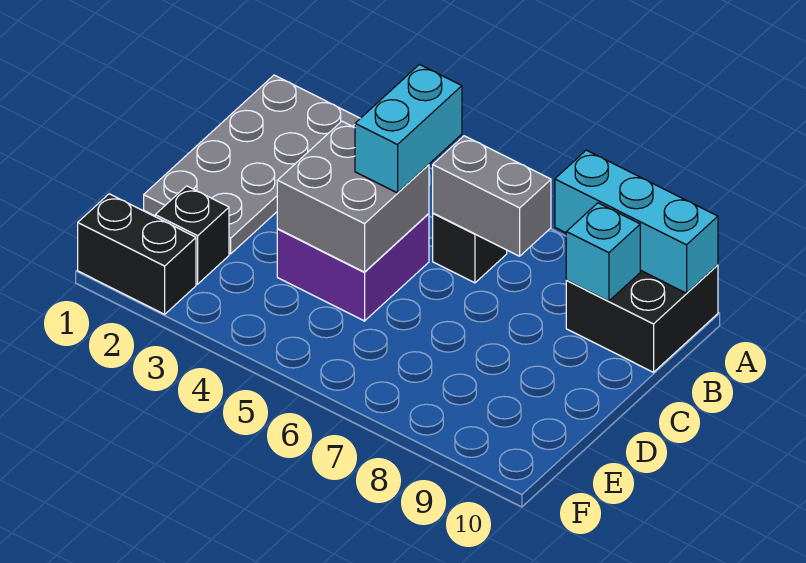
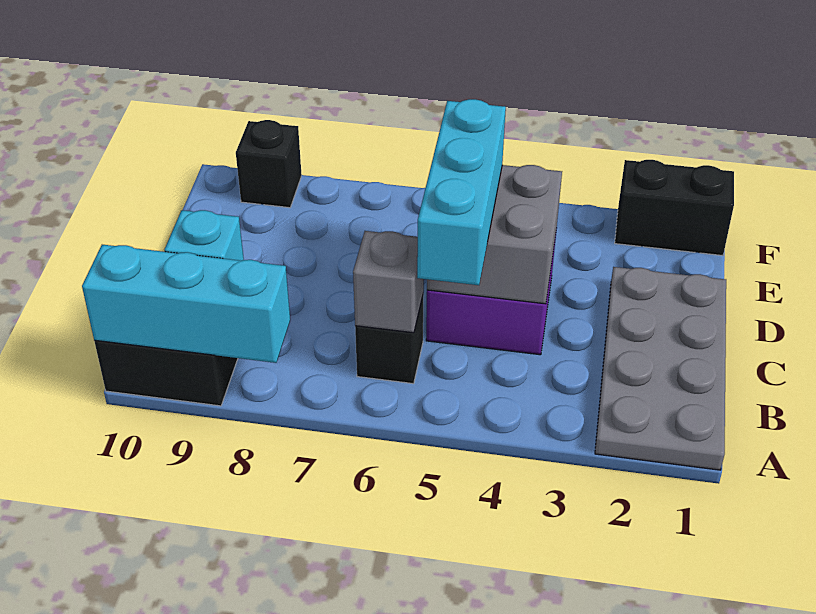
cyan brick B5:C5 level 3 -> cyan brick B5:D5 level 3
grey brick B6:B7 level 2 -> grey brick B6 level 2
black brick E2 level 1 -> black brick F9 level 1

